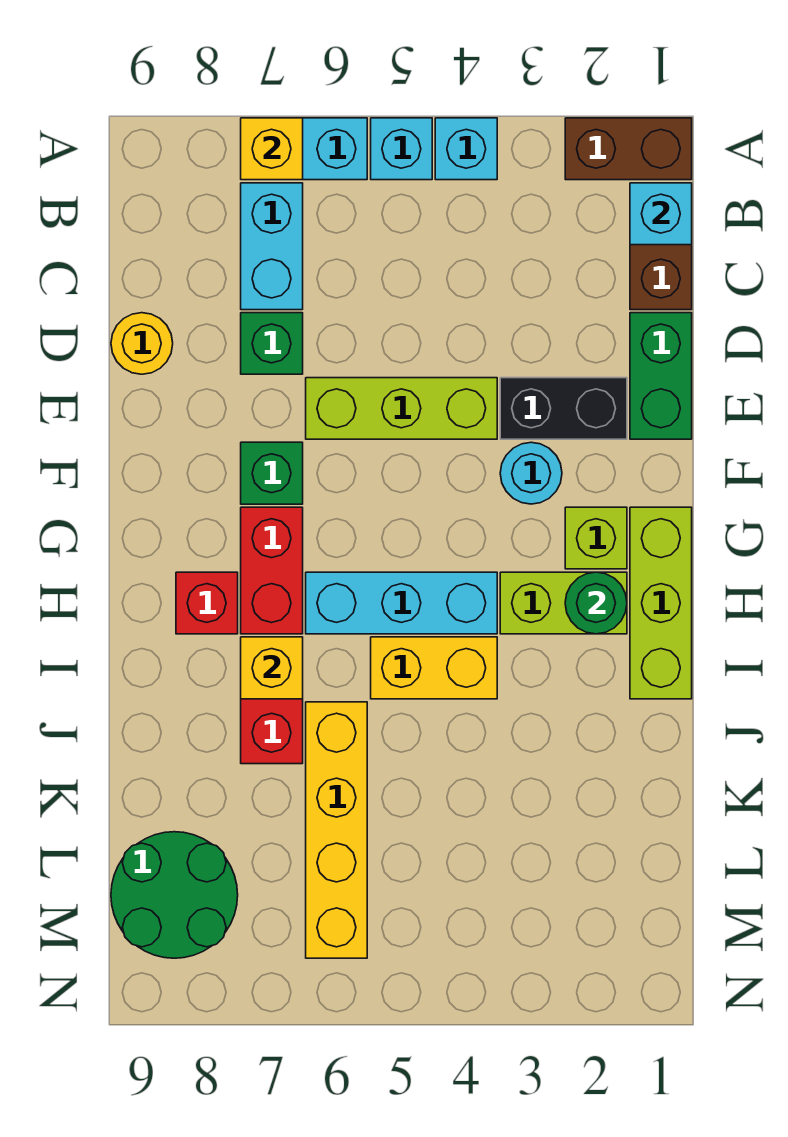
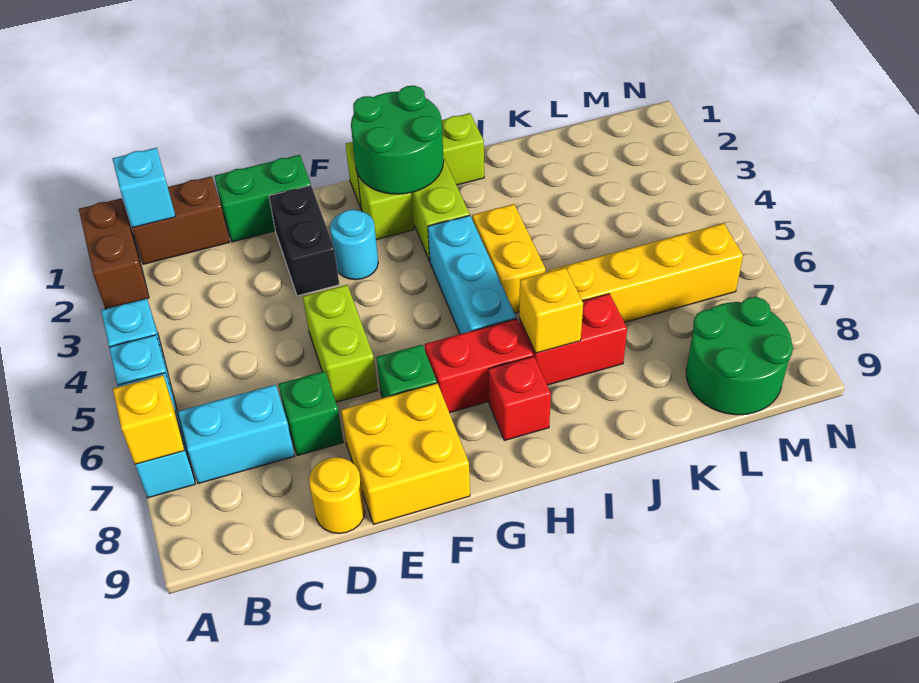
lime brick E4:E6 level 1 -> lime brick E5:E6 level 1
none -> yellow brick E8:F9 level 1
green round brick H2 level 2 -> green round brick G1:H2 level 2

